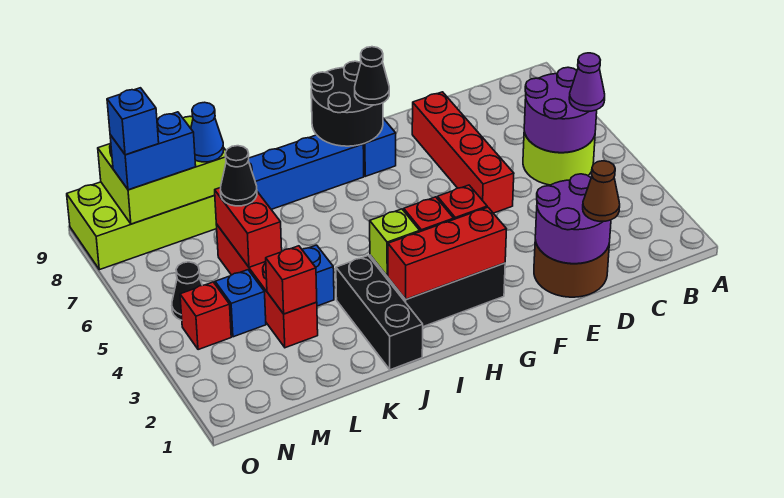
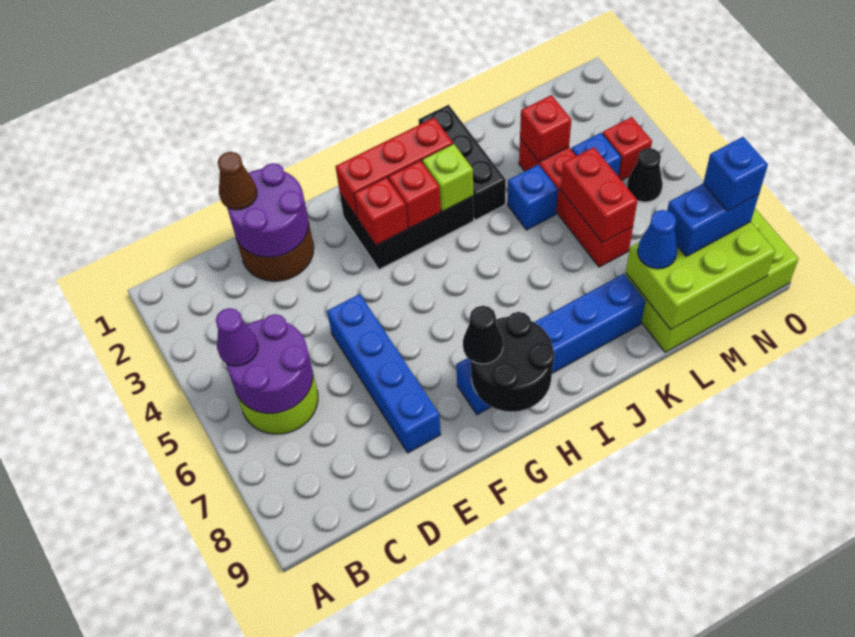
red brick E5:E8 level 1 -> blue brick E5:E8 level 1
black cone L6 level 3 -> none

